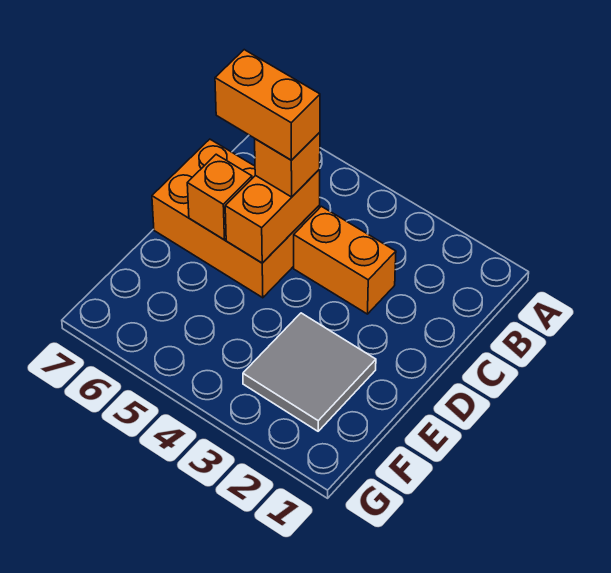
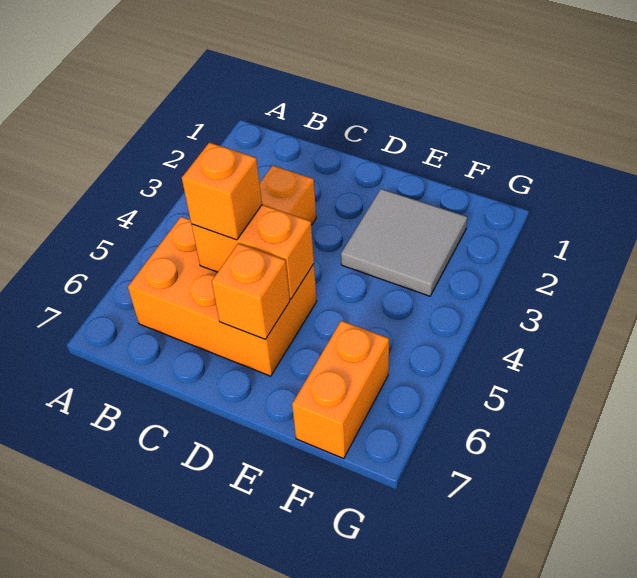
orange brick C5:D7 level 1 -> orange brick B5:D6 level 1
orange brick C5:C6 level 4 -> orange brick F6:F7 level 1

